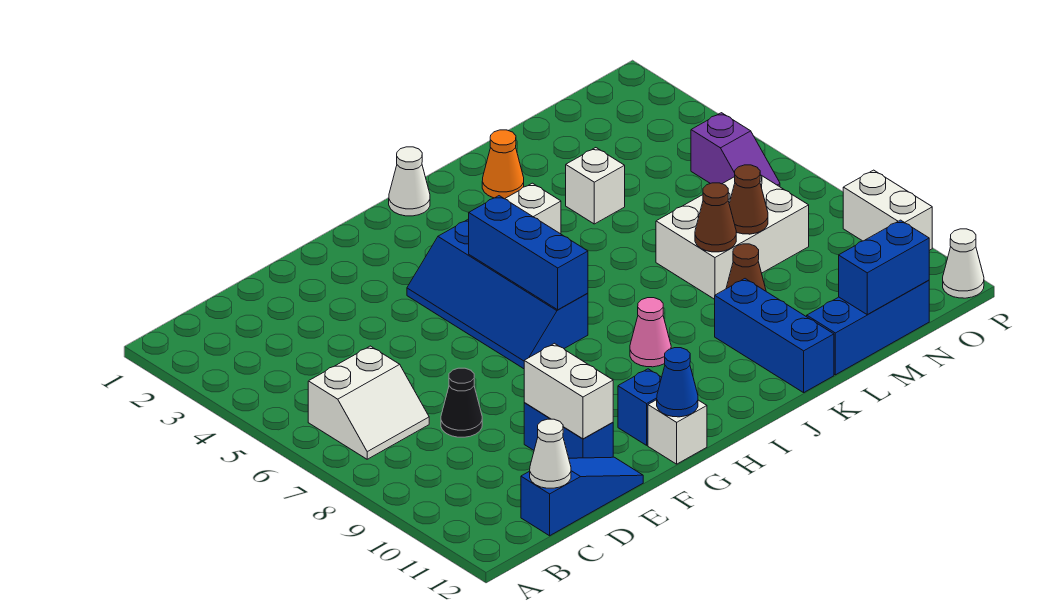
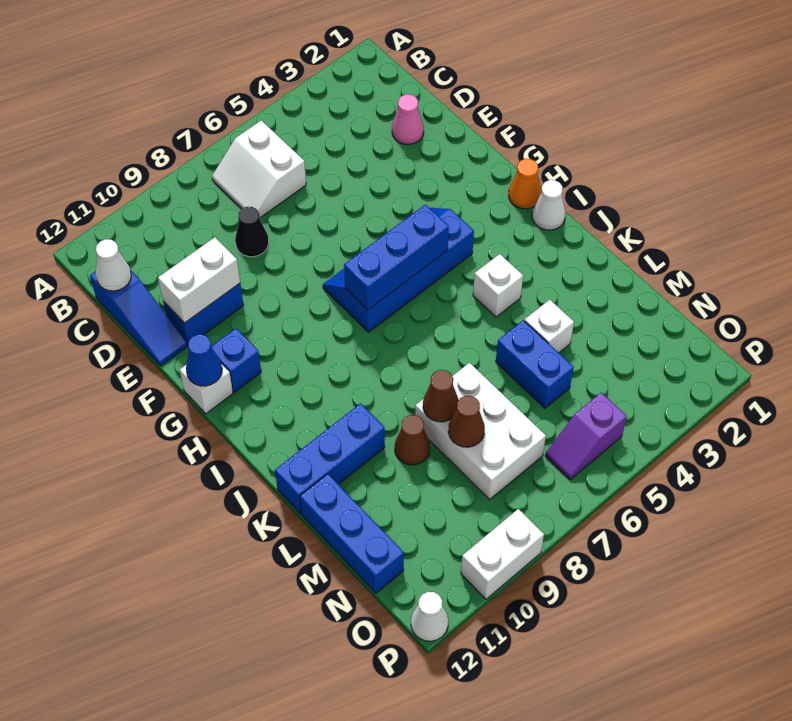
pink cone I9 level 1 -> pink cone D2 level 1
orange cone K2 level 1 -> orange cone H1 level 1
blue brick M12:N12 level 2 -> blue brick L5:M5 level 1

